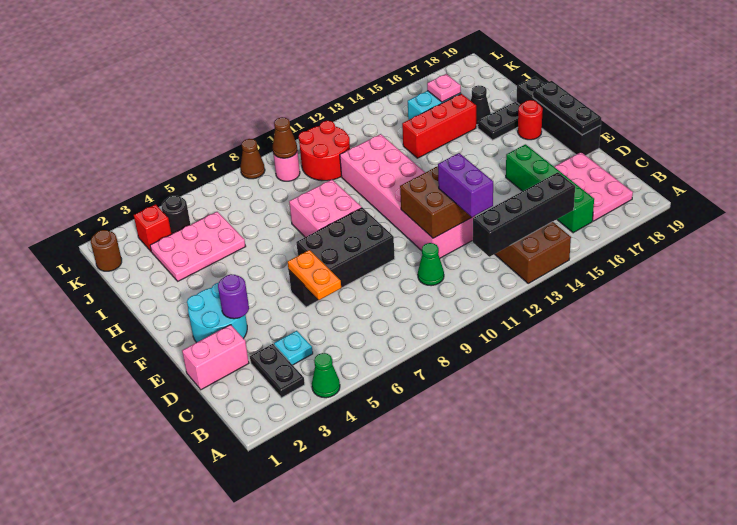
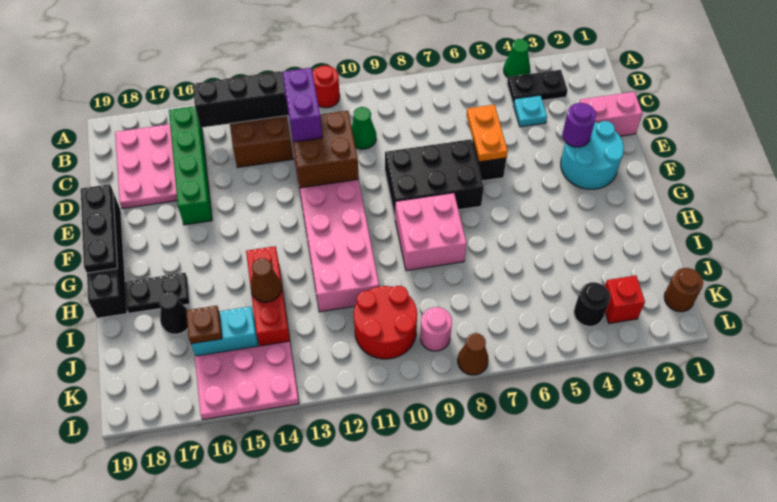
black plate B3:C3 level 1 -> black plate B3:B4 level 1
red round brick G18 level 1 -> red round brick A11 level 1
pink plate I3:J5 level 1 -> pink plate K14:L16 level 1
red brick I14:I16 level 1 -> red brick H14:J14 level 1
pink plate J16 level 2 -> brown plate J16 level 2
brown cone K9 level 2 -> brown cone I14 level 2

